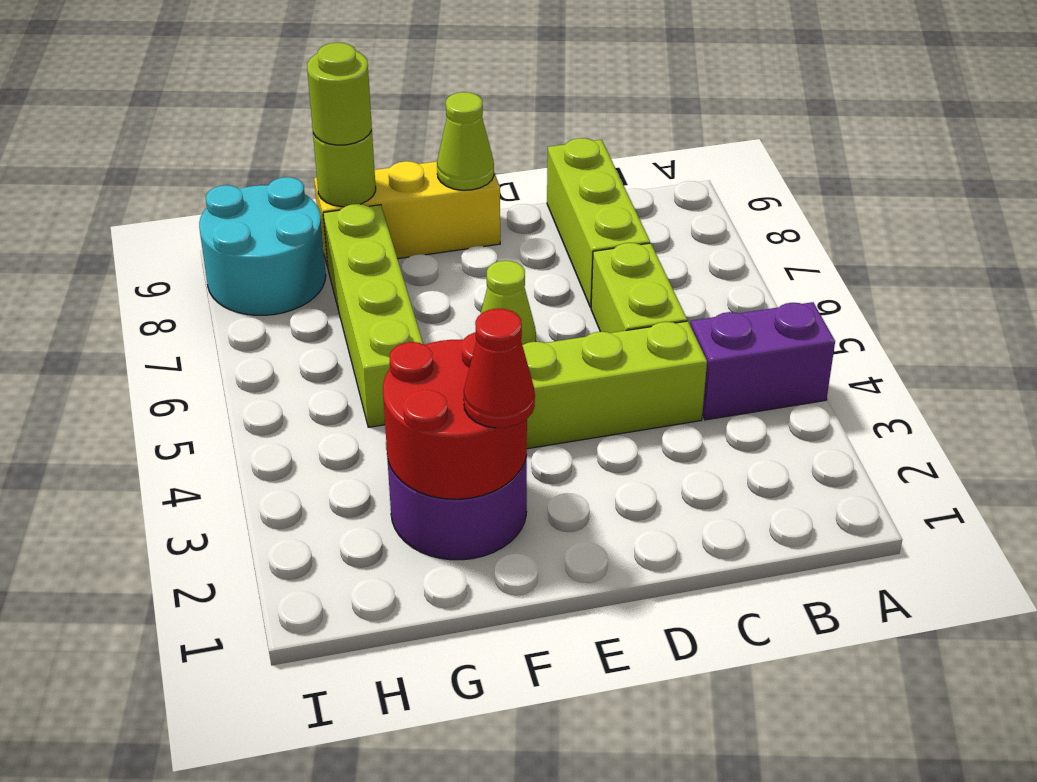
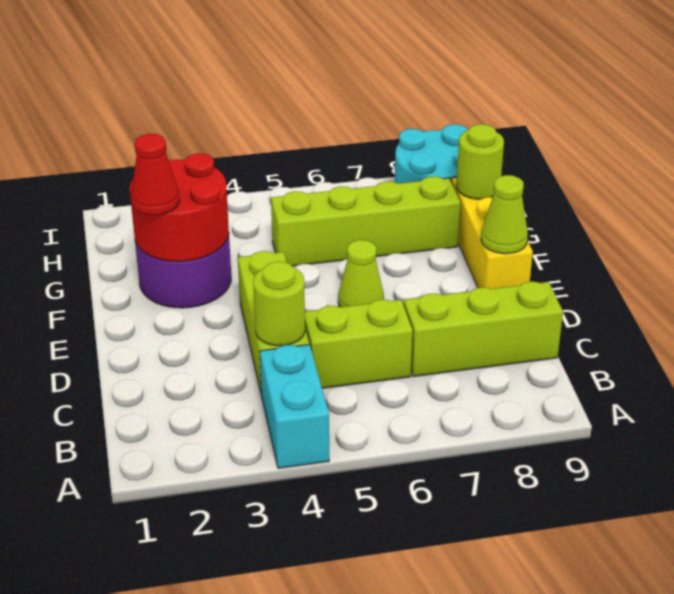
purple brick A4:B4 level 1 -> cyan brick A4:B4 level 1
lime round brick G9 level 3 -> lime round brick C4 level 2

